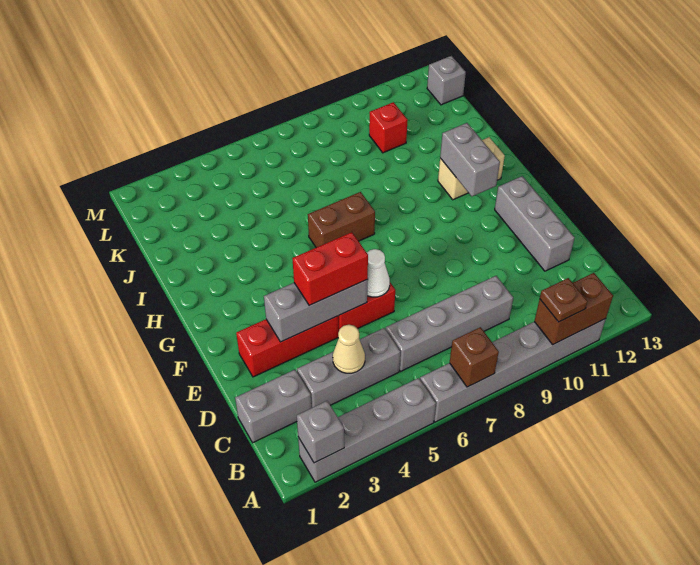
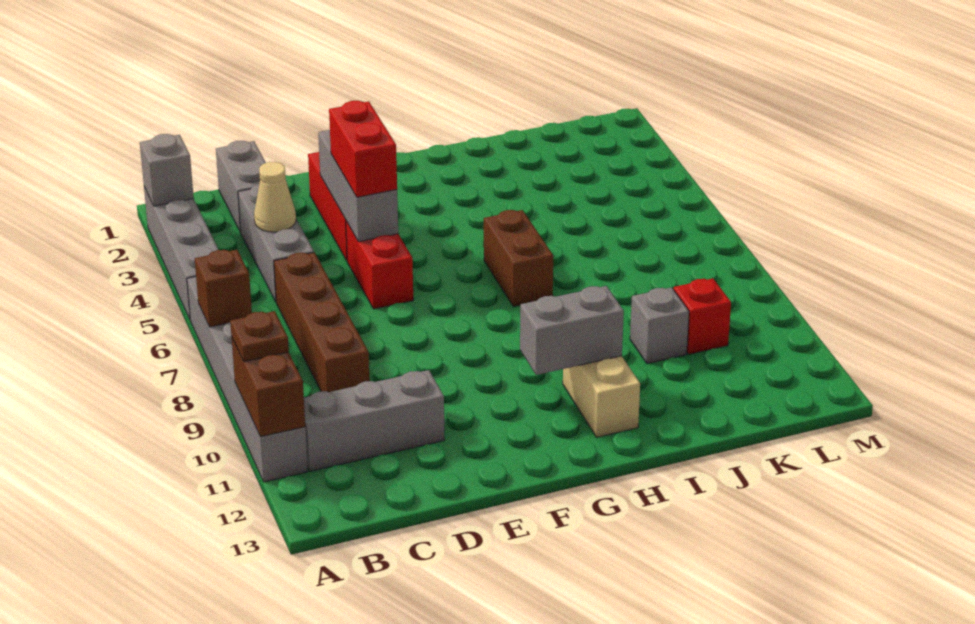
grey brick C6:C9 level 1 -> brown brick C6:C9 level 1
grey brick D12:F12 level 1 -> grey brick B11:D11 level 1
white cone E6 level 2 -> none
grey brick L13 level 1 -> grey brick J10 level 1

